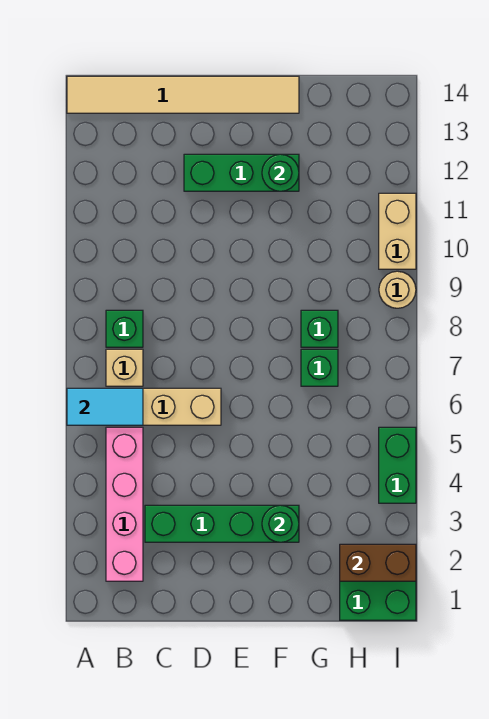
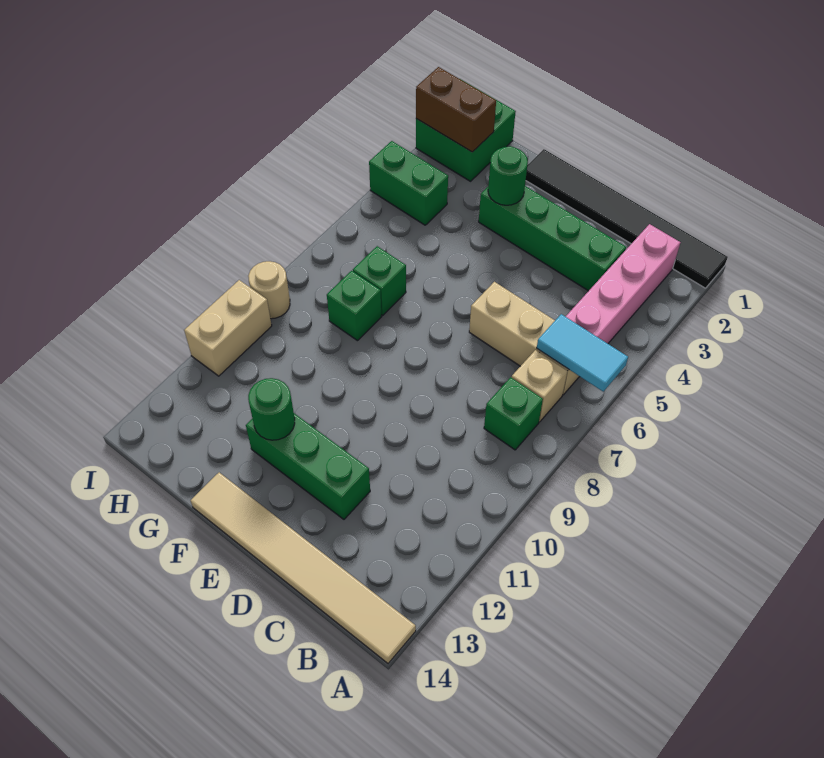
none -> black tile A1:F1 level 1
green brick I4:I5 level 1 -> green brick H4:I4 level 1

